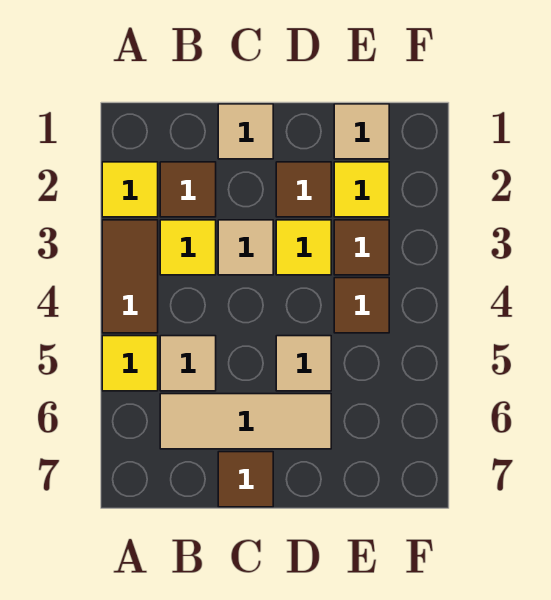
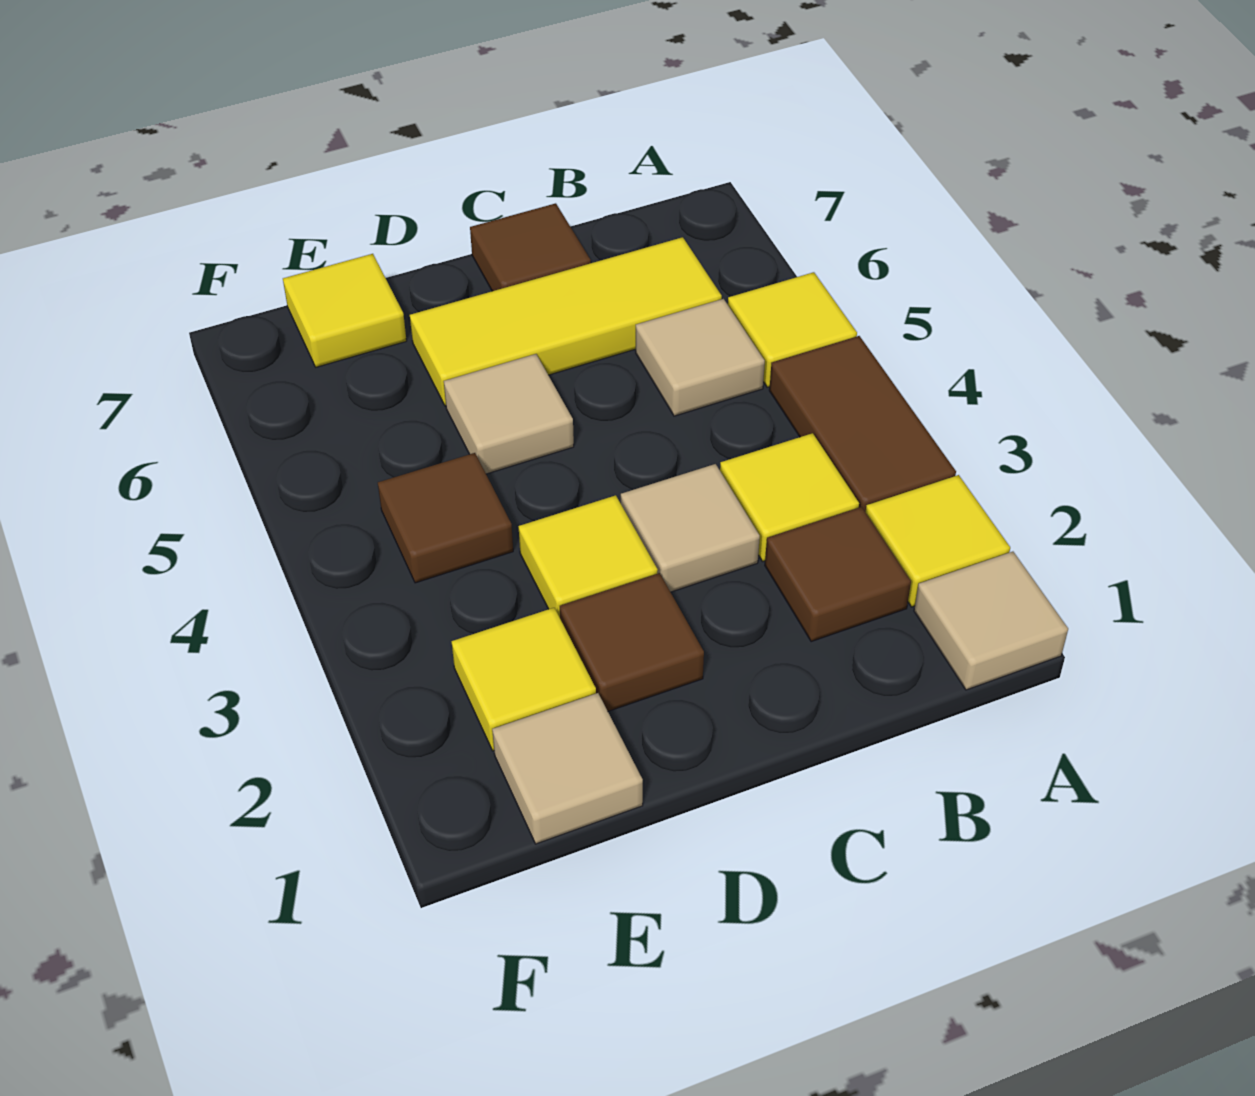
tan tile B6:D6 level 1 -> yellow tile B6:D6 level 1
tan tile C1 level 1 -> tan tile A1 level 1
brown tile E3 level 1 -> none
none -> yellow tile E7 level 1

